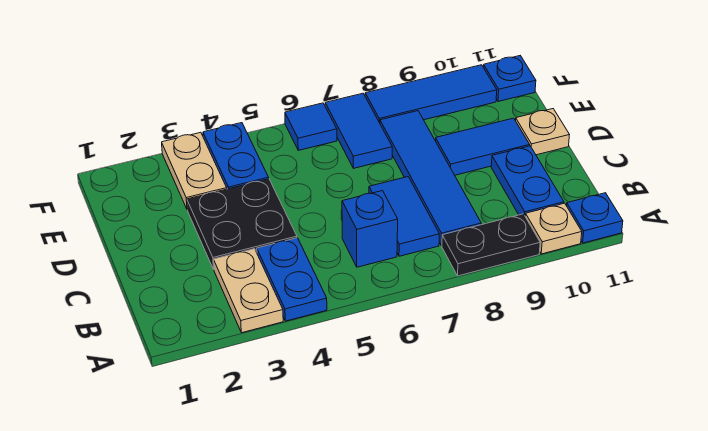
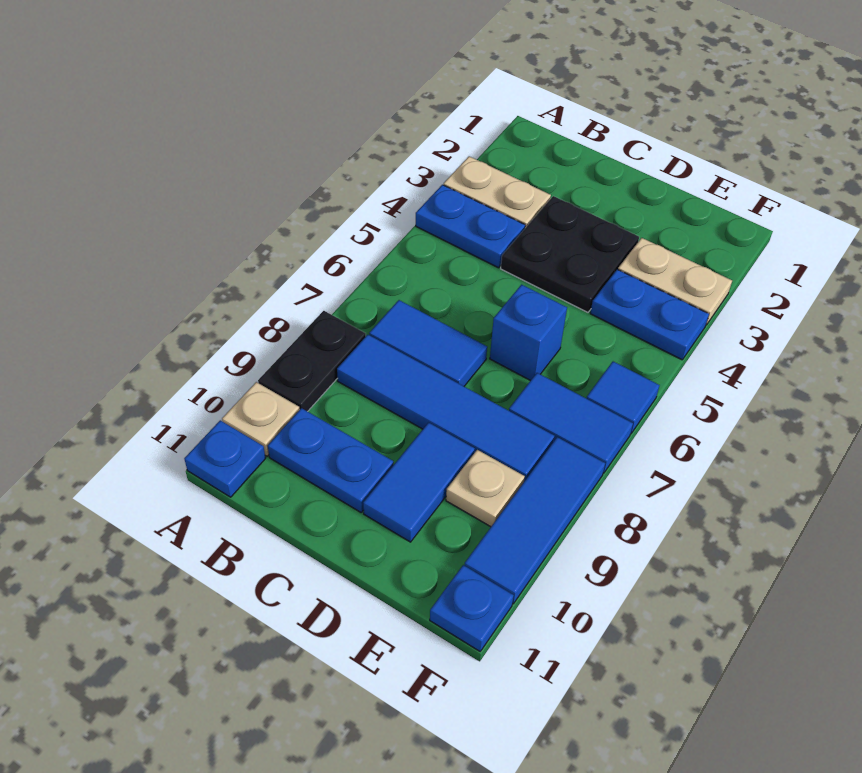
blue brick B6 level 1 -> blue brick D6 level 1
tan plate D11 level 1 -> tan plate E9 level 1

